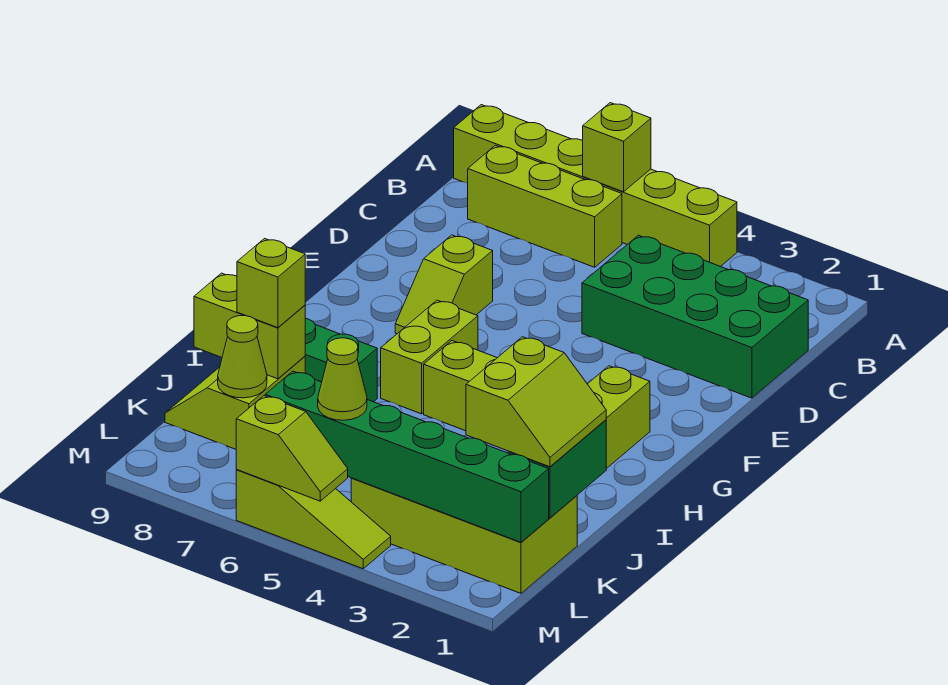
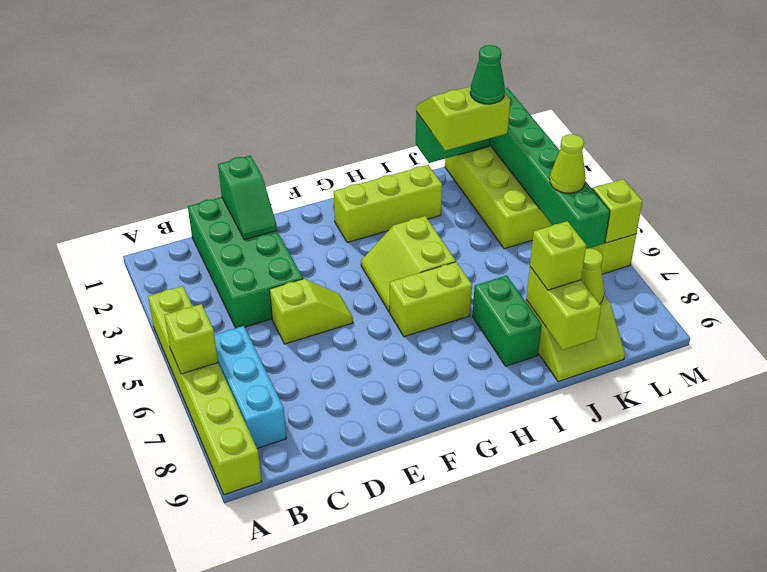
lime brick B6:B8 level 1 -> cyan brick B6:B8 level 1
none -> green slope D1:D2 level 2 top 1
lime slope E7:F7 level 1 top E -> lime slope D5:E5 level 1 top D
none -> green cone K2 level 4

